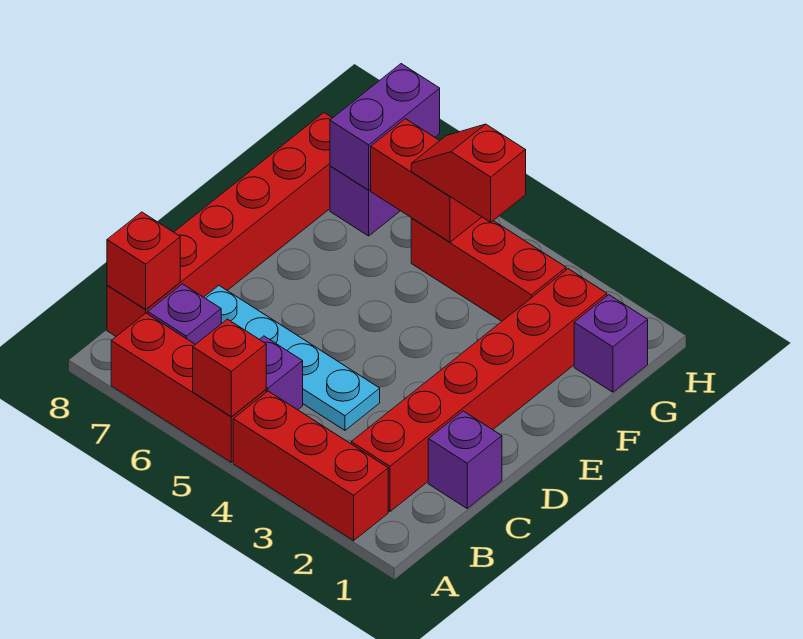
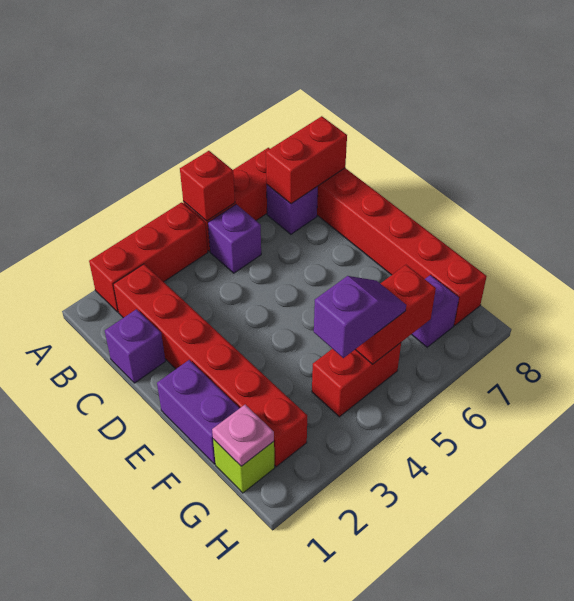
red brick B8 level 2 -> red brick B7:B8 level 2
cyan plate C4:C7 level 1 -> none
purple brick G1 level 1 -> lime brick G1 level 1
none -> pink plate G1 level 2
red brick G3:G5 level 1 -> red brick G4:G5 level 1
red slope G4:G5 level 3 top 4 -> purple slope G4:G5 level 3 top 4
purple brick G7:H7 level 2 -> purple brick E1:F1 level 1

